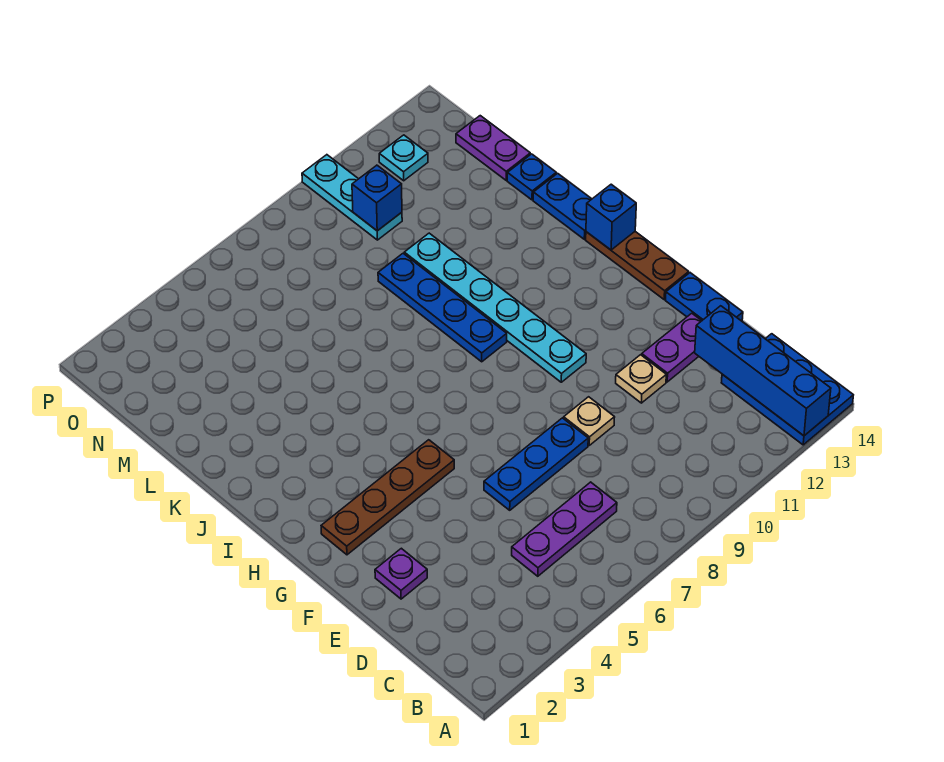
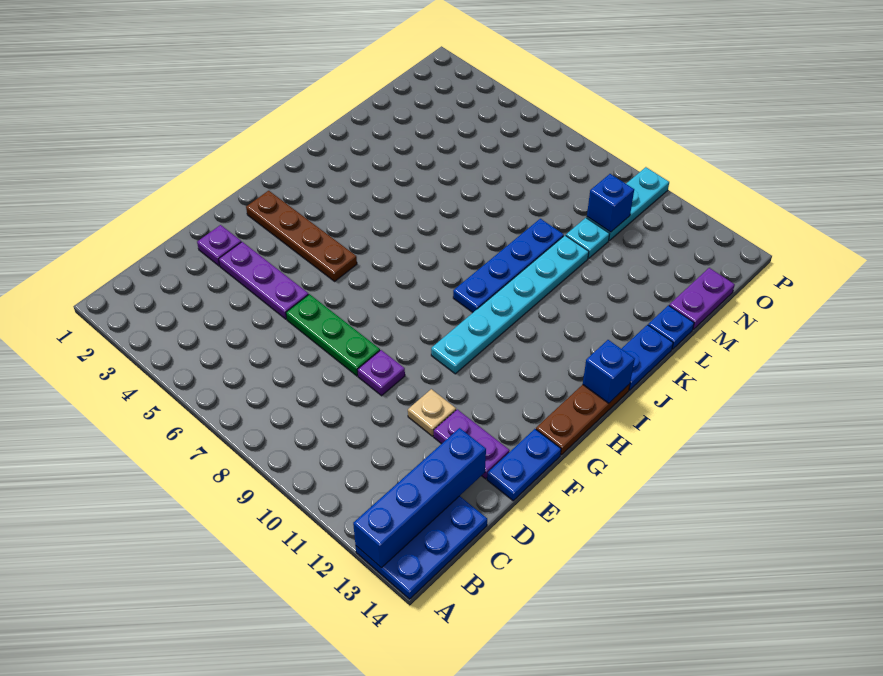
purple plate C5:C7 level 1 -> purple plate E3:E5 level 1
blue plate E6:E8 level 1 -> green plate E6:E8 level 1
tan plate E9 level 1 -> purple plate E9 level 1
cyan plate O12 level 1 -> cyan plate M10 level 1

